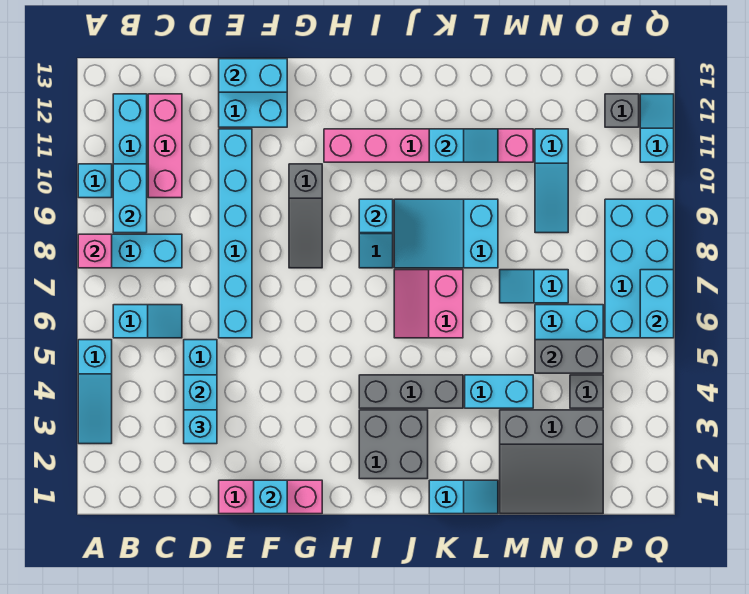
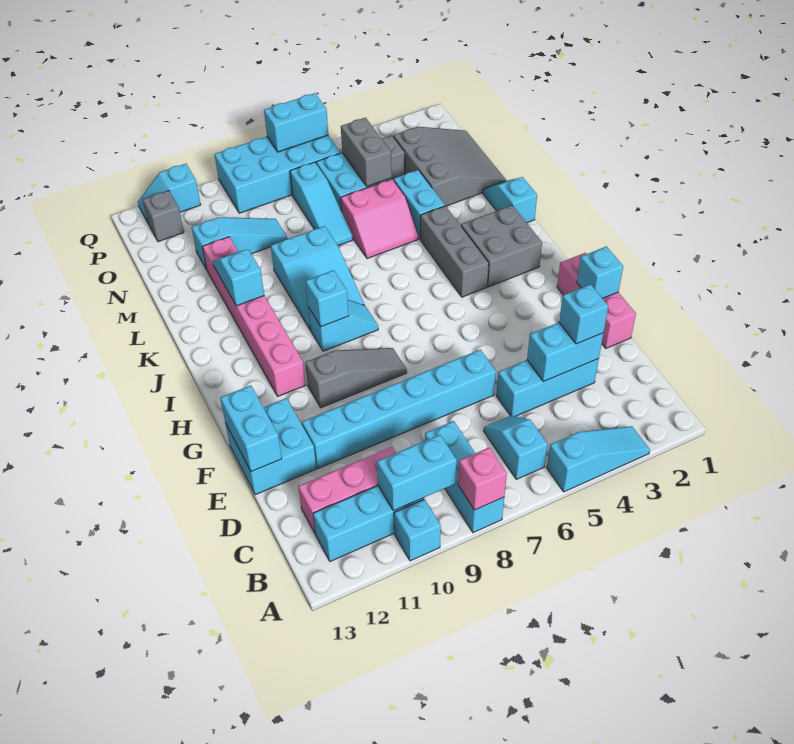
pink slope J6:K7 level 1 top K -> pink slope L5:M6 level 1 top M
cyan slope M7:N7 level 1 top N -> cyan slope M7:O7 level 1 top O

